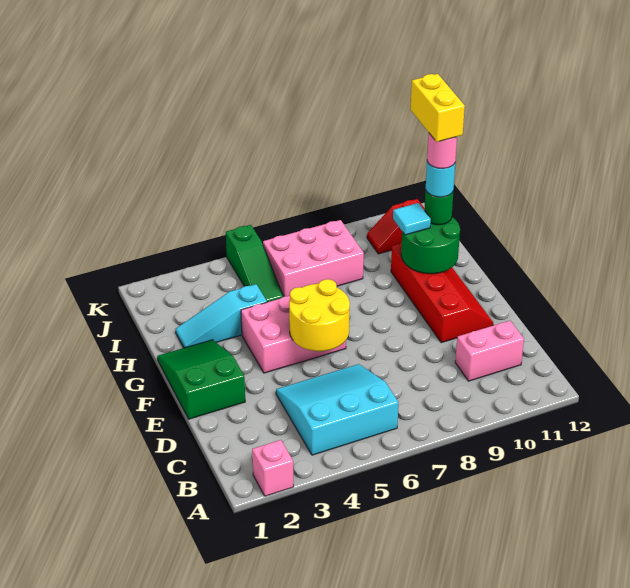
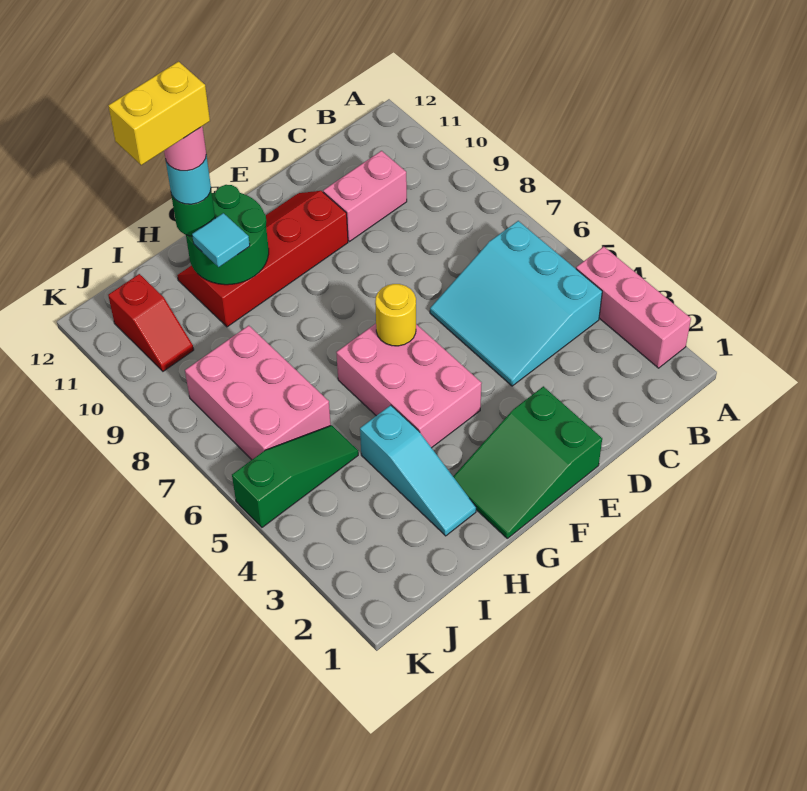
pink brick A2 level 1 -> pink brick A2:A4 level 1
pink brick C10:C11 level 1 -> pink brick C10:D10 level 1
yellow round brick E5:F6 level 2 -> yellow round brick F6 level 2

